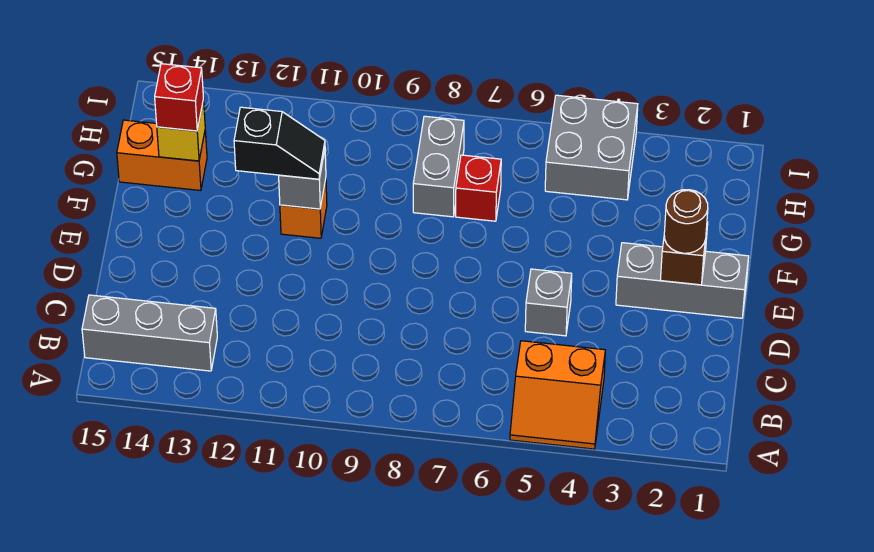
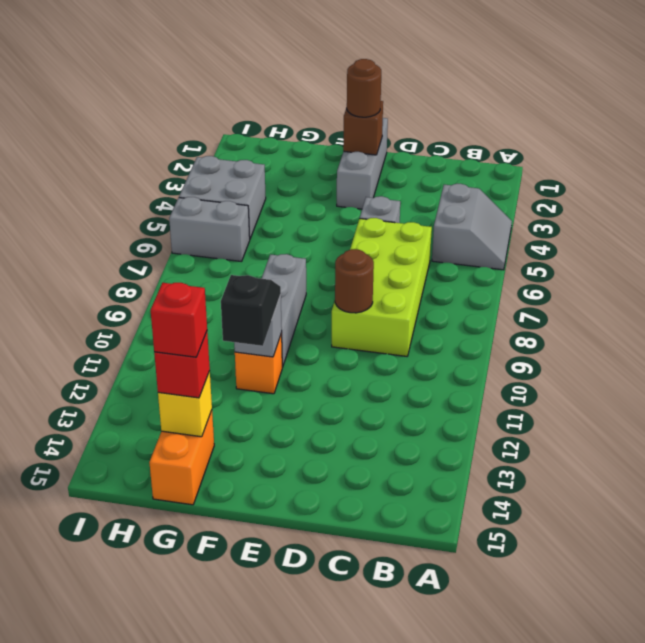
orange slope A4:B5 level 1 top B -> grey slope A4:B5 level 1 top B
grey brick B13:B15 level 1 -> grey brick F8:F10 level 1
none -> lime brick C6:D9 level 1
none -> brown round brick D9 level 2
red brick G7 level 1 -> red brick G14 level 4
grey brick G8:H8 level 1 -> grey brick H6:I6 level 1

